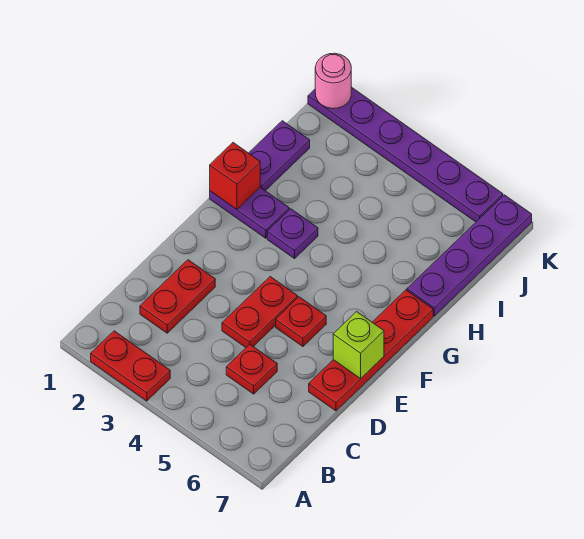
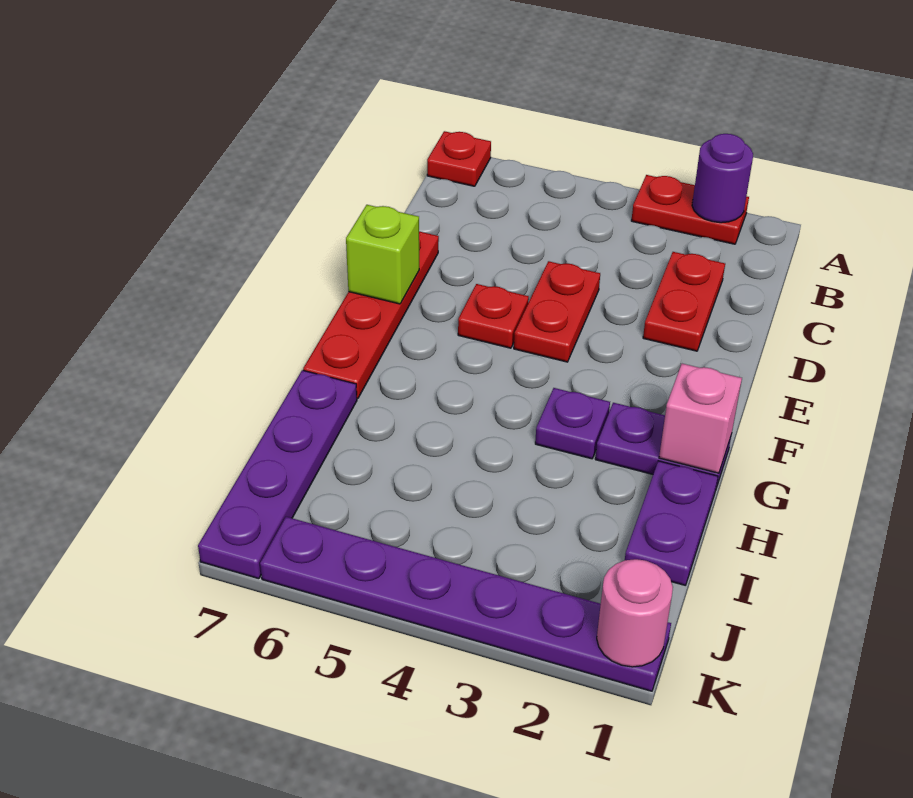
none -> purple round brick A2 level 2
red plate C5 level 1 -> red plate A7 level 1
red brick G1 level 2 -> pink brick G1 level 2

